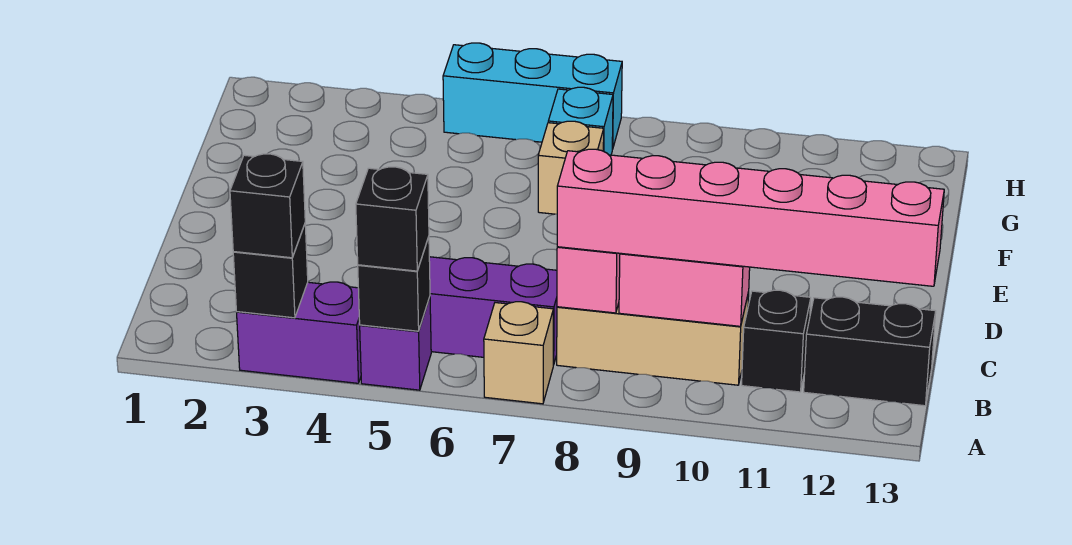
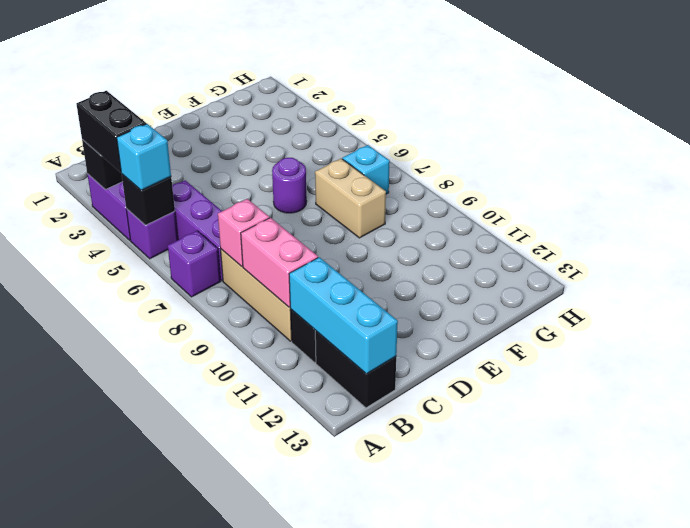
black brick A3 level 3 -> black brick A3:A4 level 3
black brick A5 level 3 -> cyan brick A5 level 3
tan brick A7 level 1 -> purple brick A7 level 1
pink brick B8:B13 level 3 -> none
none -> purple round brick E6 level 1
tan brick F7 level 1 -> tan brick F7:F8 level 1
cyan brick H5:H7 level 1 -> cyan brick B11:B13 level 2

